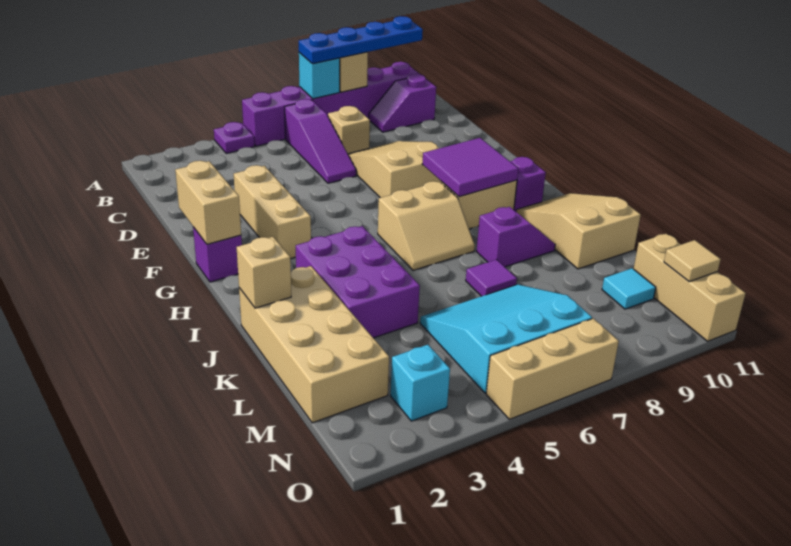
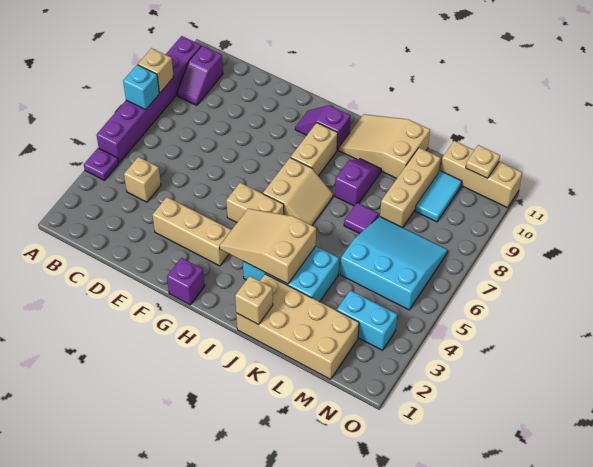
blue plate A7:A10 level 3 -> none
purple slope B6:D6 level 1 top B -> none
tan brick C7 level 1 -> tan brick C4 level 1
tan slope D7:F8 level 1 top F -> tan slope H3:J4 level 2 top J
tan brick F1:G1 level 2 -> tan brick G5:H5 level 1
purple tile G8:H9 level 2 -> none
purple brick I3:K4 level 1 -> cyan brick I3:K4 level 1
cyan slope L5:N7 level 1 top N -> cyan slope L5:N7 level 1 top 5
cyan tile M10 level 1 -> cyan tile M9:M10 level 1
cyan brick N3 level 1 -> cyan brick M3:N3 level 1
tan tile N11 level 2 -> tan plate N11 level 2
tan brick O5:O7 level 1 -> tan brick L8:L10 level 1

